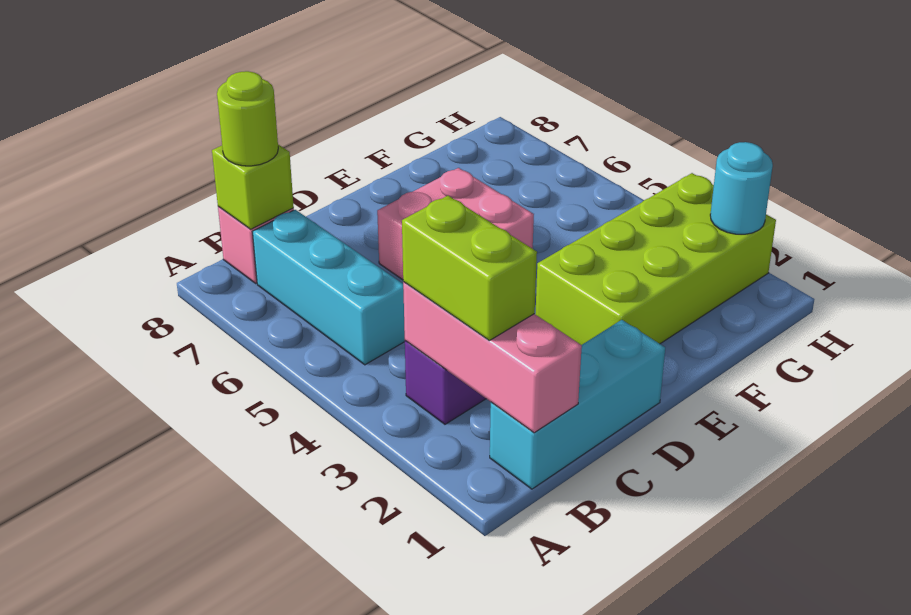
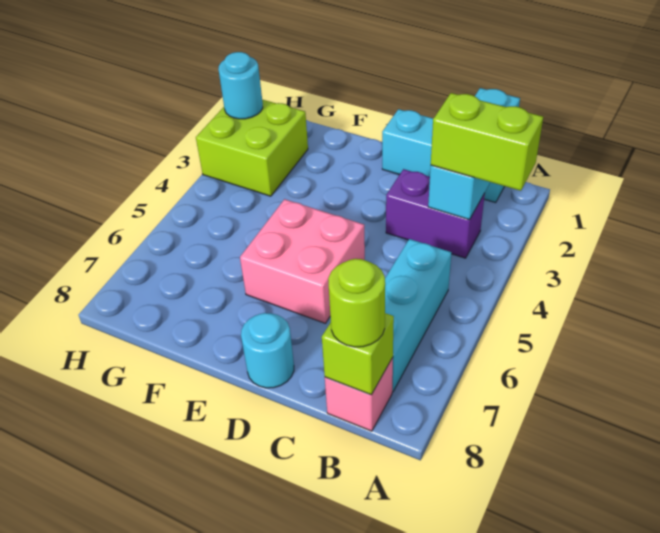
pink brick B1:B3 level 2 -> cyan brick B1:B3 level 2
lime brick B2:B3 level 3 -> lime brick A3:B3 level 3
none -> cyan round brick D8 level 1
lime brick E2:H3 level 1 -> lime brick G2:H3 level 1

